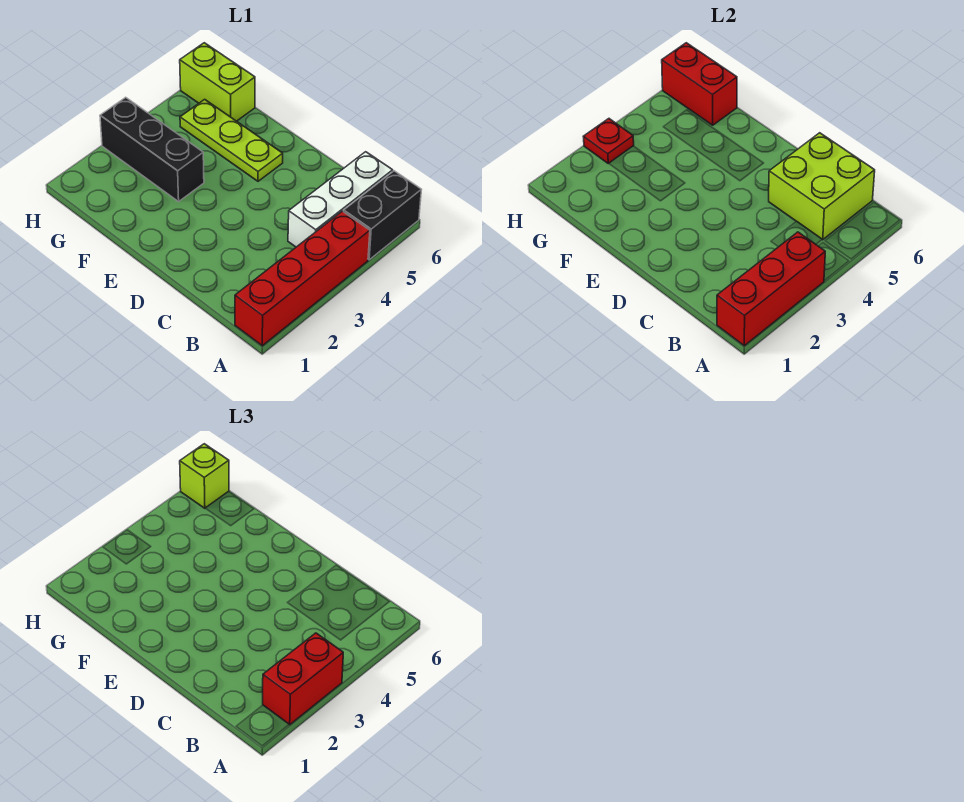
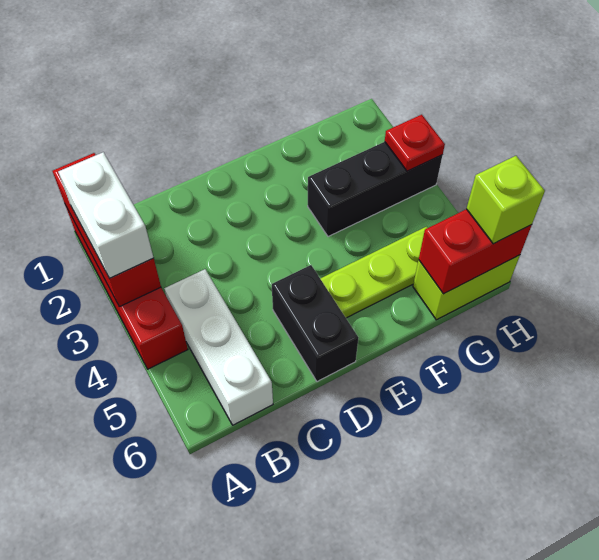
red brick A2:A3 level 3 -> white brick A2:A3 level 3
black brick A5:A6 level 1 -> black brick D5:D6 level 1
lime brick B5:C6 level 2 -> none

